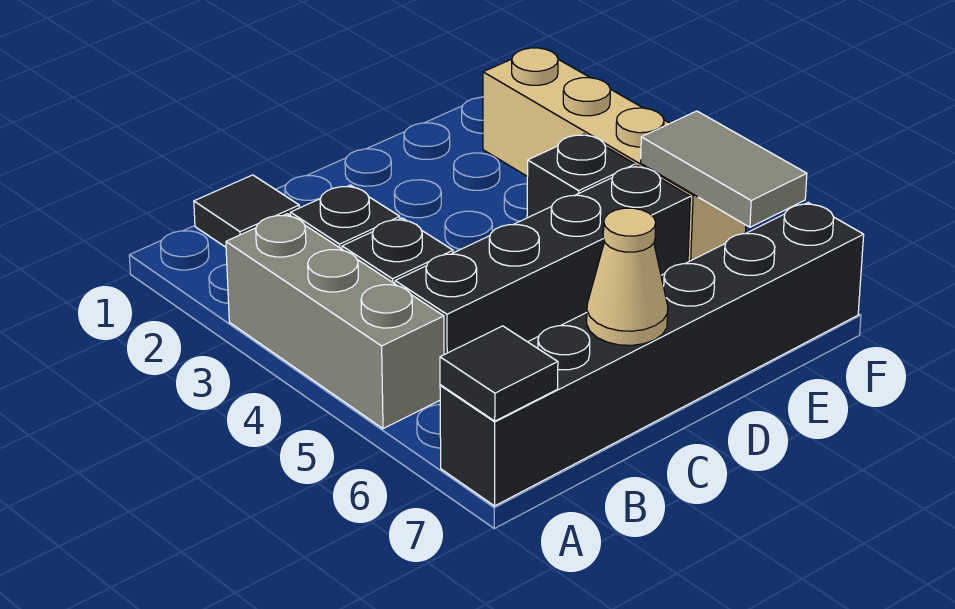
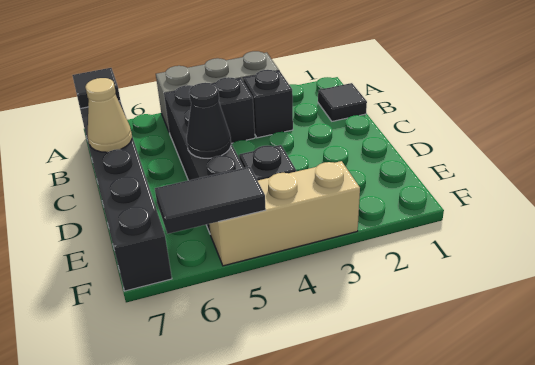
none -> black cone D5 level 2
tan brick F2:F5 level 1 -> tan brick F3:F5 level 1
grey tile F5:F6 level 2 -> black tile F5:F6 level 2

